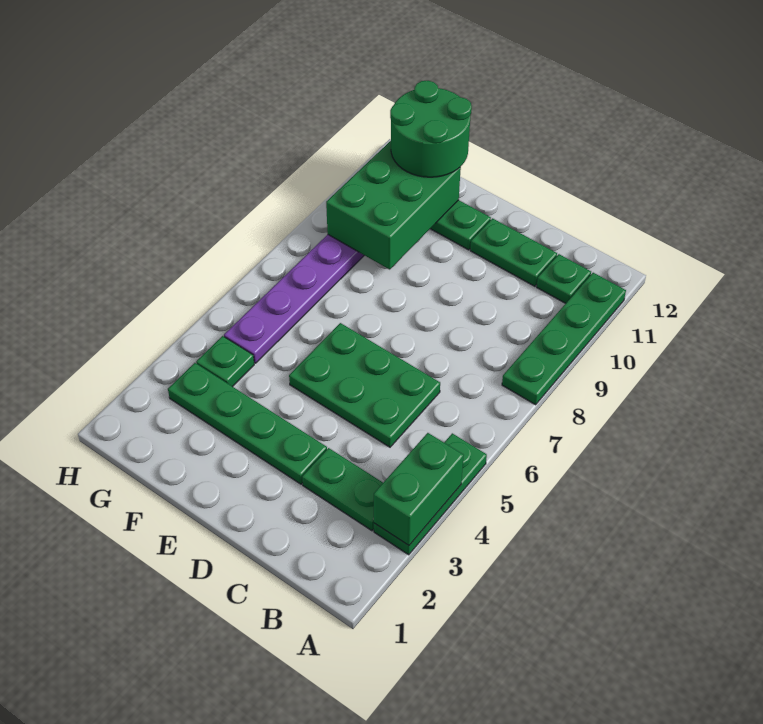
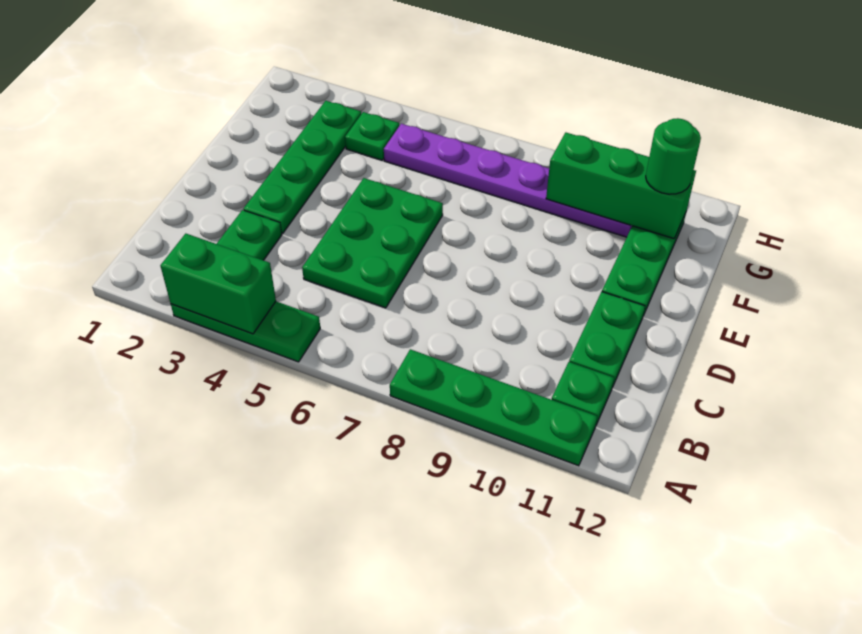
green brick F9:G11 level 2 -> green brick G9:G11 level 2
green round brick F11:G12 level 3 -> green round brick G11 level 3

